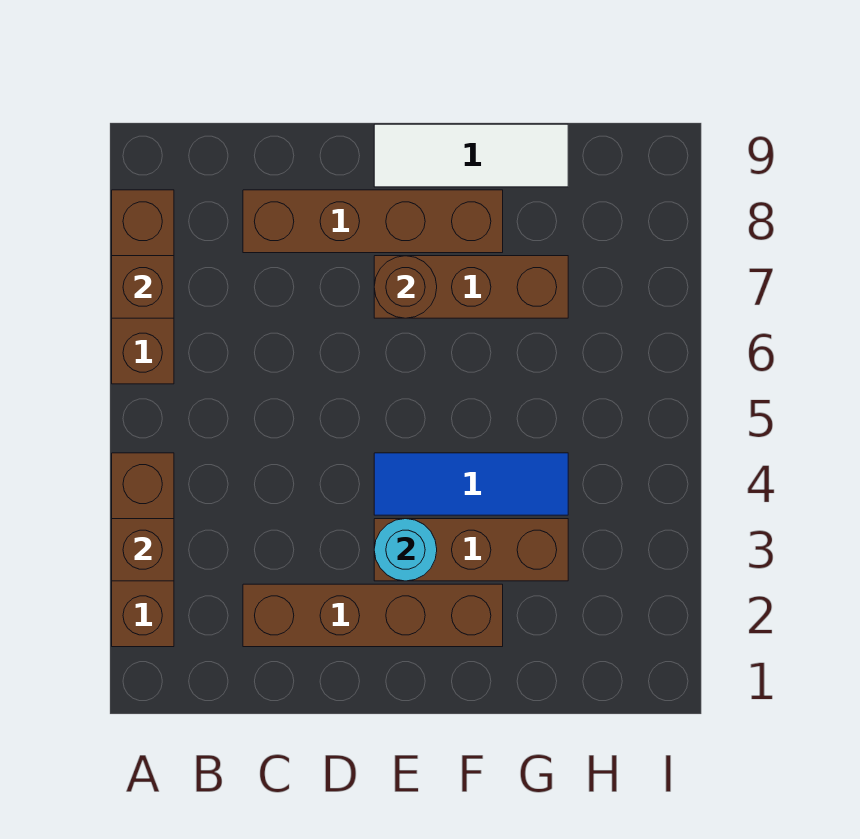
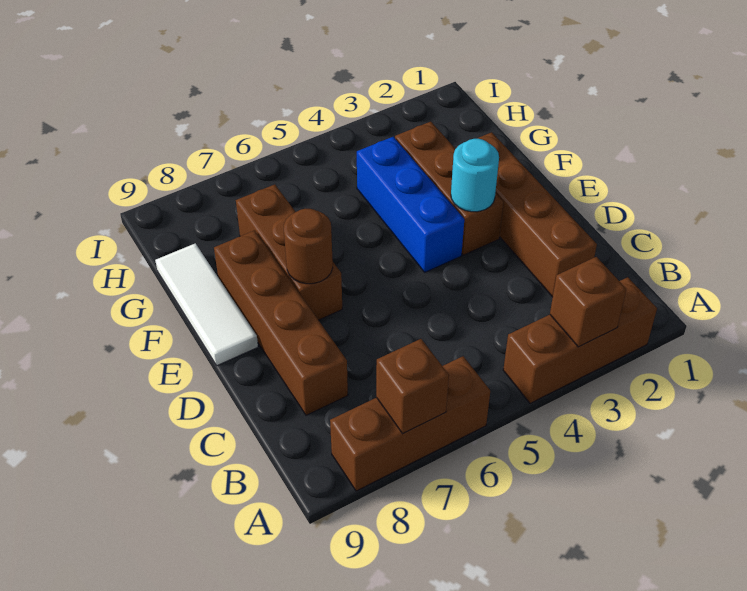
blue tile E4:G4 level 1 -> blue brick E4:G4 level 1

